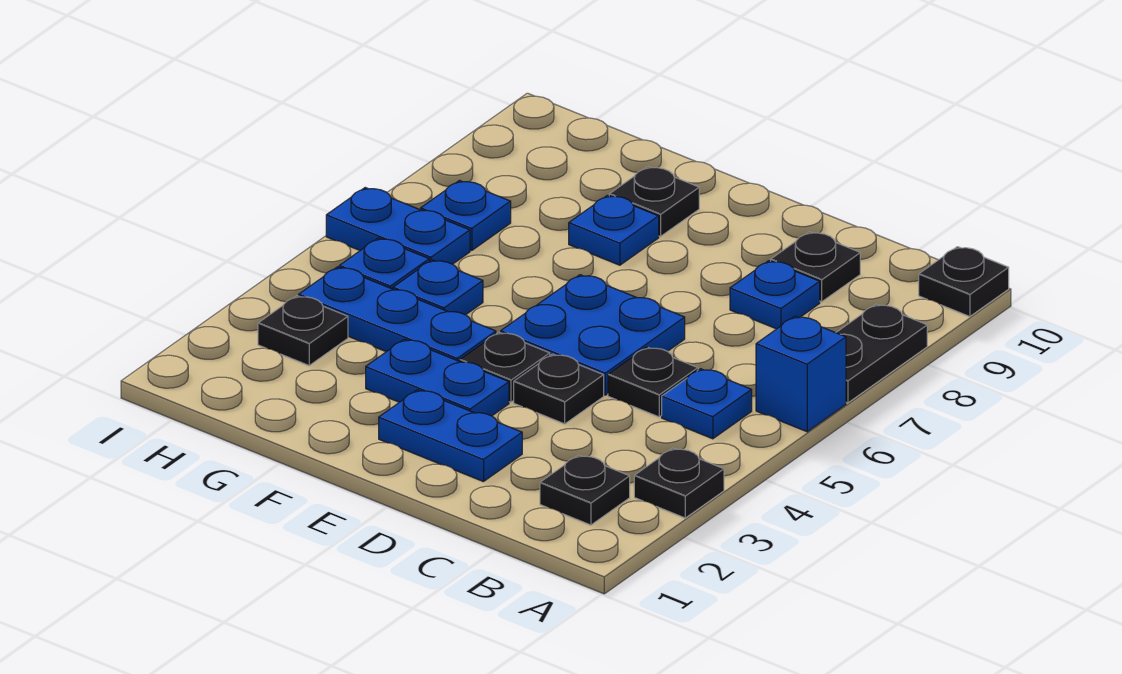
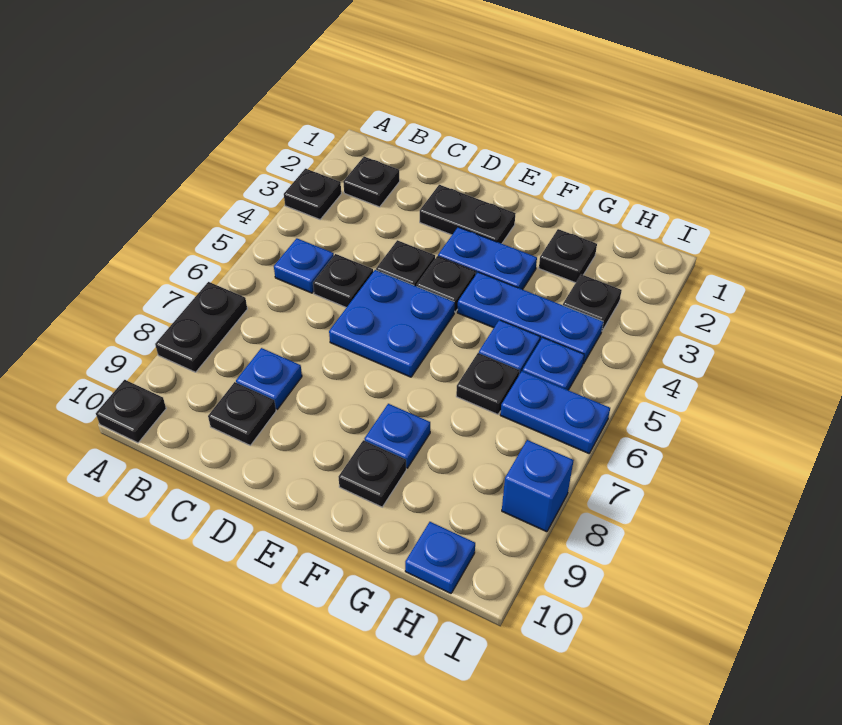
blue brick A6 level 1 -> blue brick I8 level 1
blue plate D2:E2 level 1 -> black plate D2:E2 level 1
none -> black plate G2 level 1
none -> black plate G6 level 1
blue plate H7 level 1 -> blue plate H10 level 1

